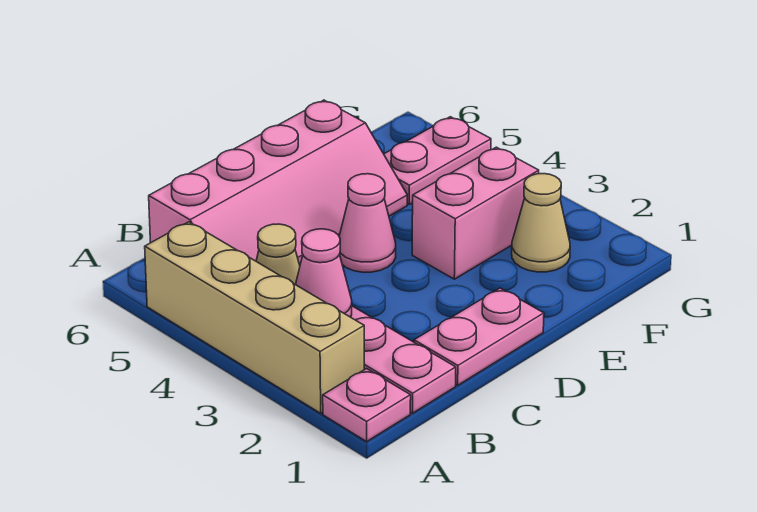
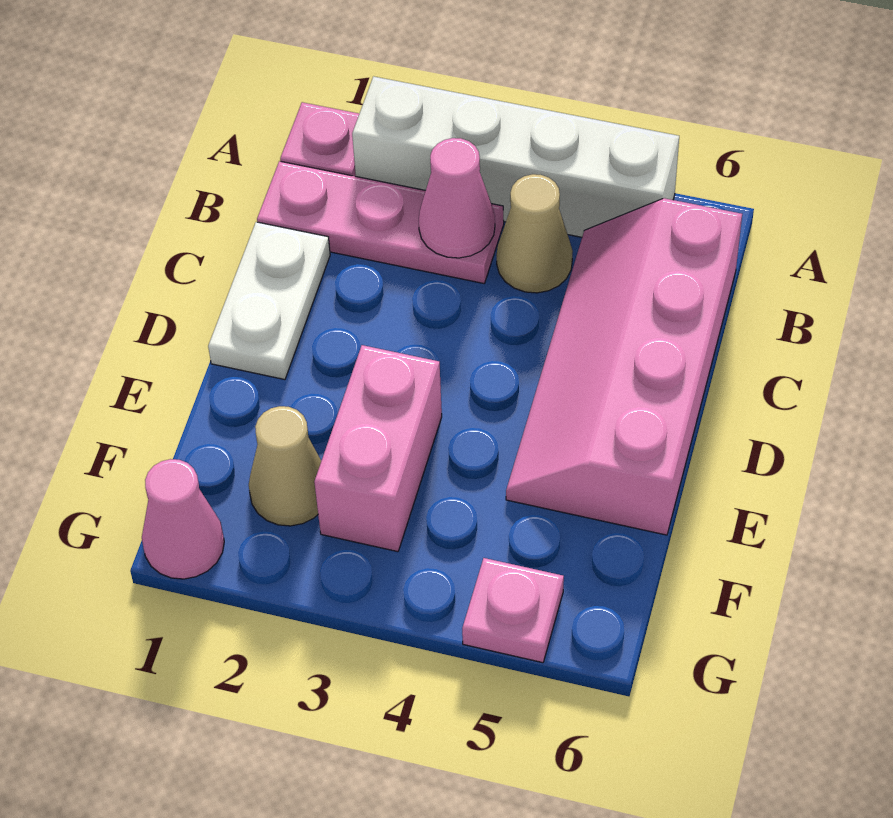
tan brick A2:A5 level 1 -> white brick A2:A5 level 1
pink plate C1:D1 level 1 -> white plate C1:D1 level 1
pink cone D4 level 1 -> pink cone G1 level 1
pink plate F5:G5 level 1 -> pink plate G5 level 1

